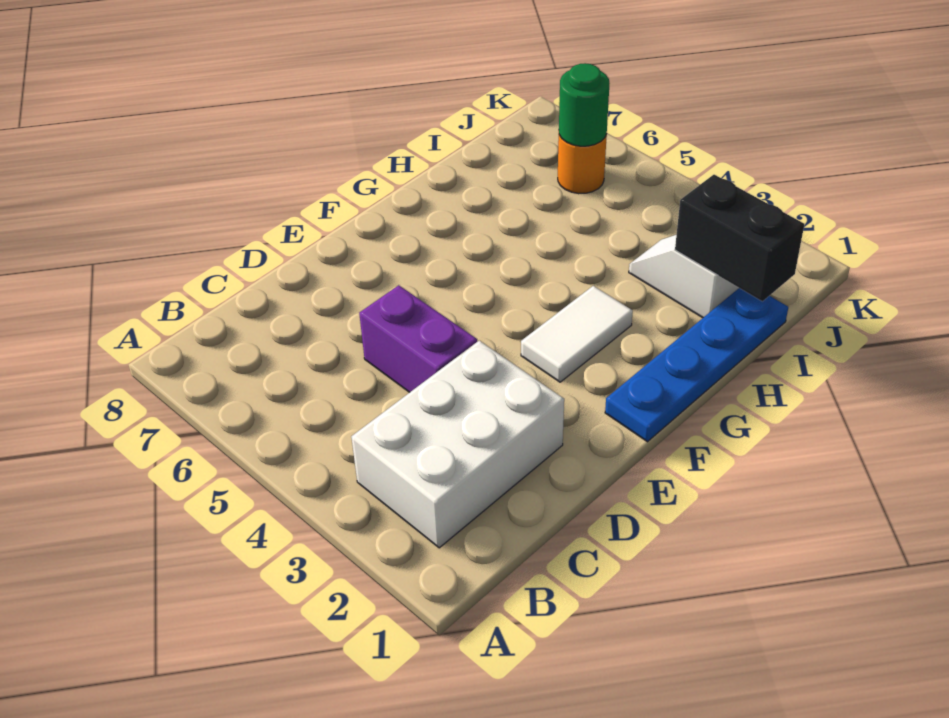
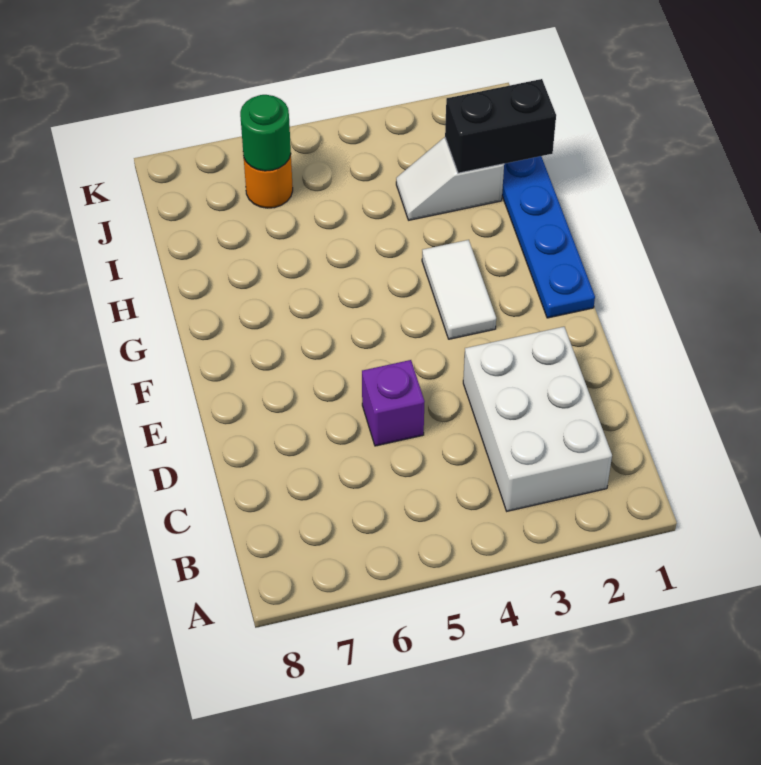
purple brick D4:D5 level 1 -> purple brick D5 level 1

